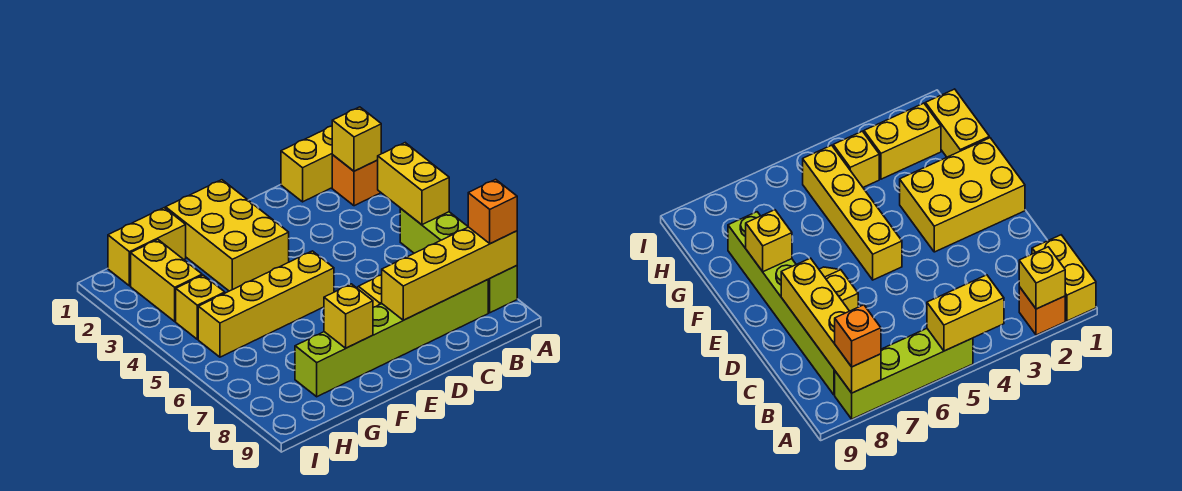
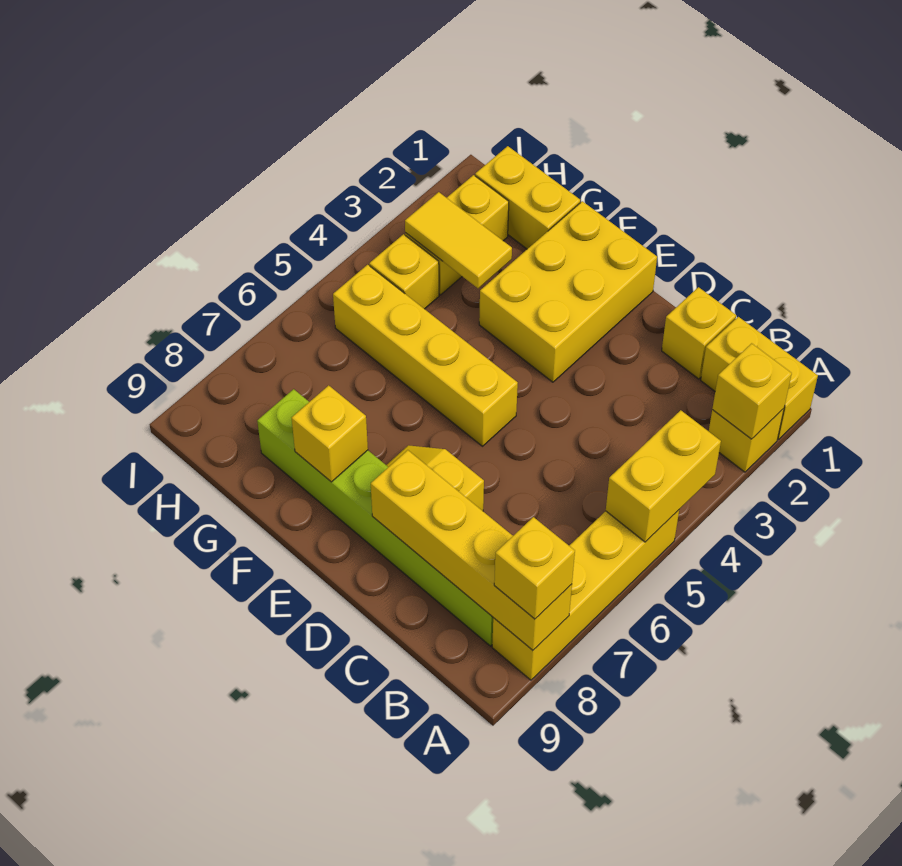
orange brick A2 level 1 -> yellow brick A2 level 1
lime brick A5:A8 level 1 -> yellow brick A5:A8 level 1
orange brick A8 level 3 -> yellow brick A8 level 3
none -> yellow brick C1 level 1
none -> yellow tile G3:H3 level 2

